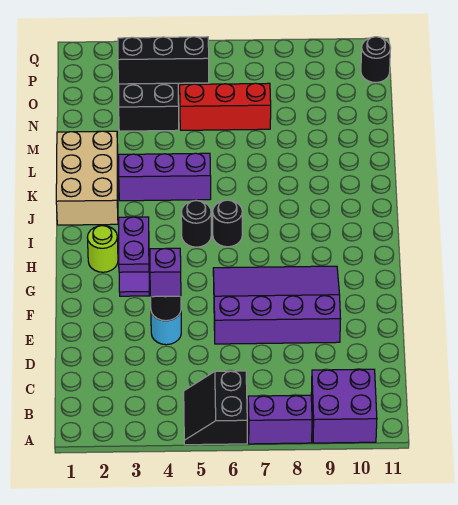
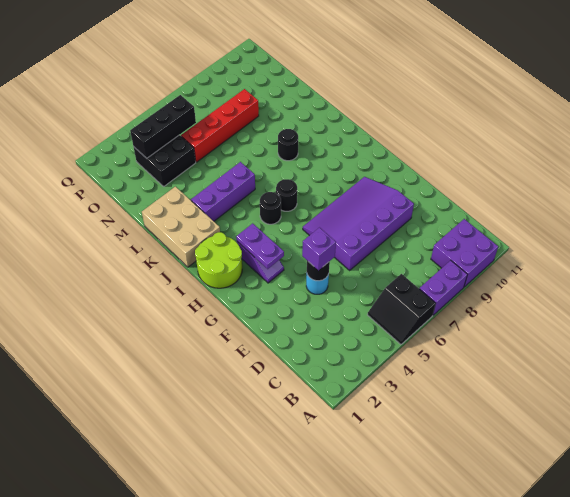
lime round brick H2 level 1 -> lime round brick H1:I2 level 1
red brick N5:N7 level 1 -> red brick N5:N8 level 1
black round brick P11 level 1 -> black round brick K8 level 1

